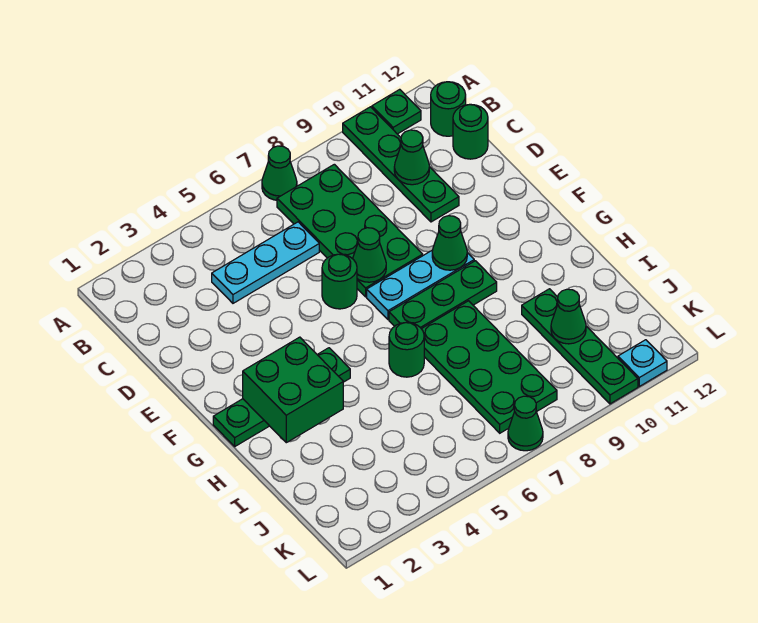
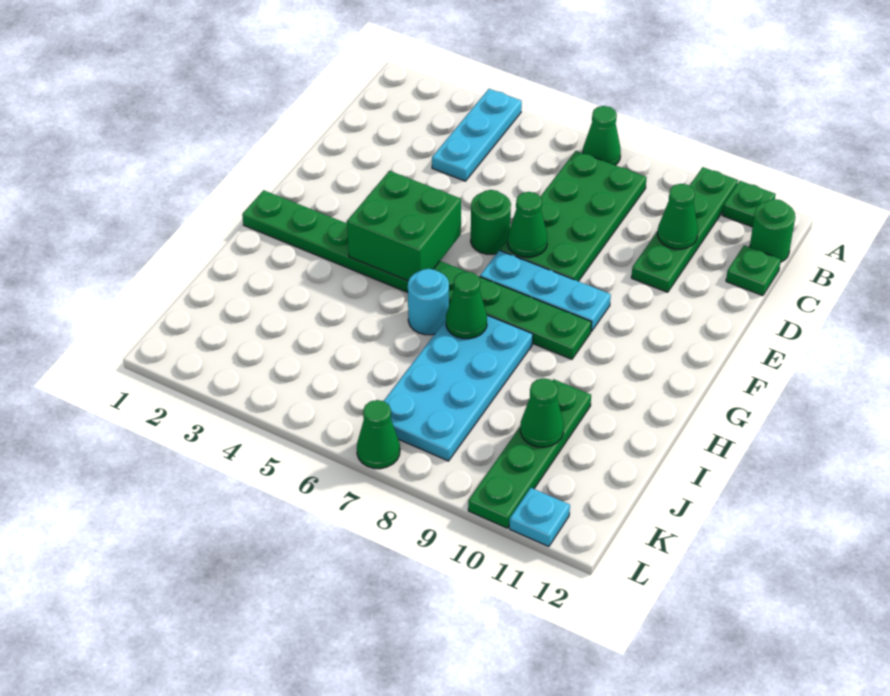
cyan plate C4:C6 level 1 -> cyan plate A4:C4 level 1
green round brick C12 level 1 -> green plate C12 level 1
green cone F9 level 2 -> green cone H7 level 2
green plate G1:G4 level 1 -> green plate G1:G6 level 1
green brick G2:H3 level 2 -> green brick F4:G5 level 2
green round brick H6 level 1 -> cyan round brick H6 level 1
green plate H7:K8 level 1 -> cyan plate H7:K8 level 1

